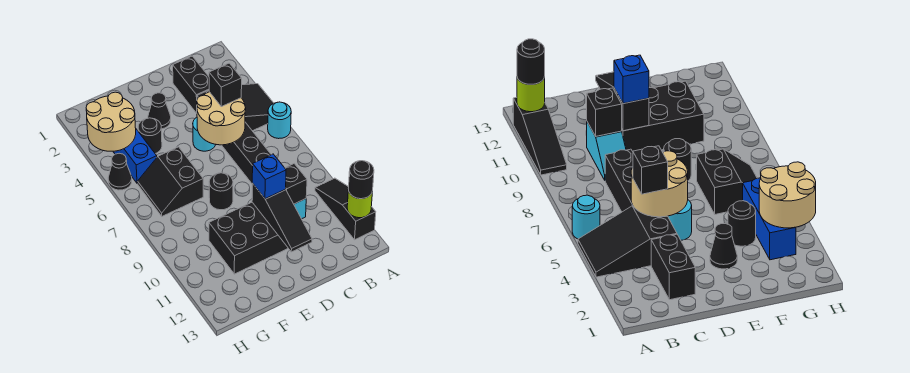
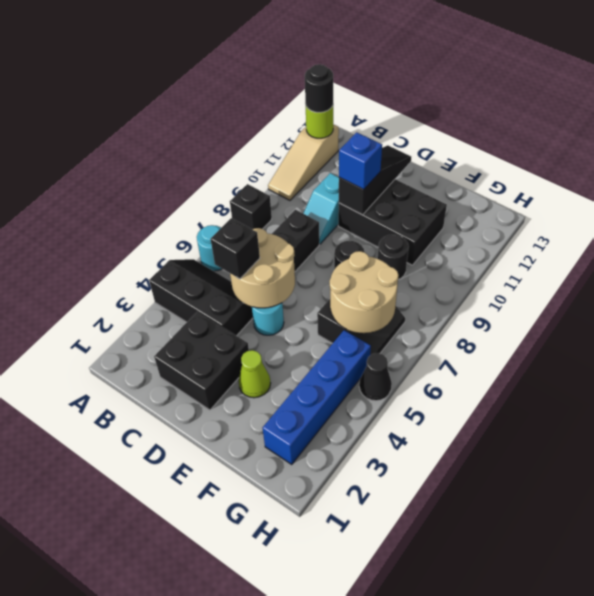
black slope A4:C5 level 1 top C -> black slope A4:C5 level 1 top 4
black slope A10:A12 level 1 top 12 -> tan slope A10:A12 level 1 top 12
black brick C2:C3 level 1 -> black brick C2:D3 level 1
black brick C10 level 2 -> black brick A8 level 1
black cone E3 level 1 -> lime cone E3 level 1
black round brick F4 level 1 -> black round brick F9 level 1
blue brick G3:G5 level 1 -> blue brick G2:G5 level 1
tan round brick G3:H4 level 2 -> tan round brick F6:G7 level 2

